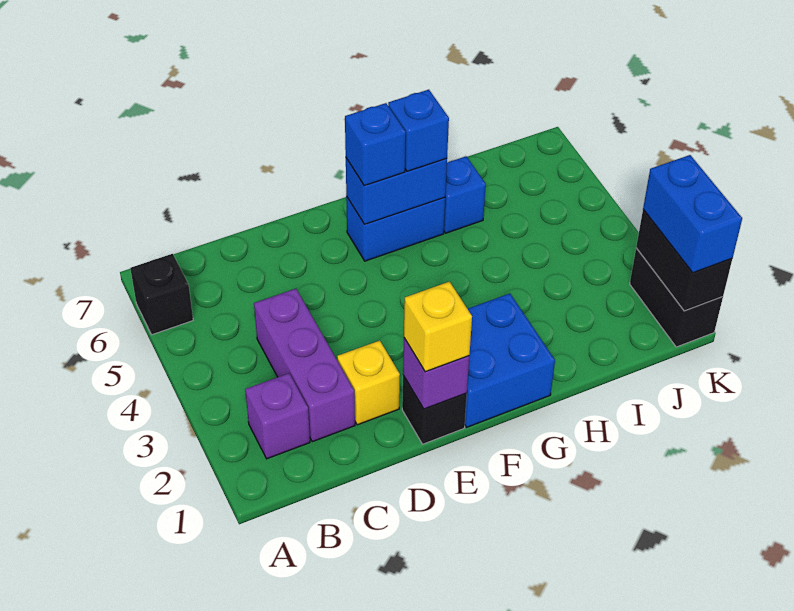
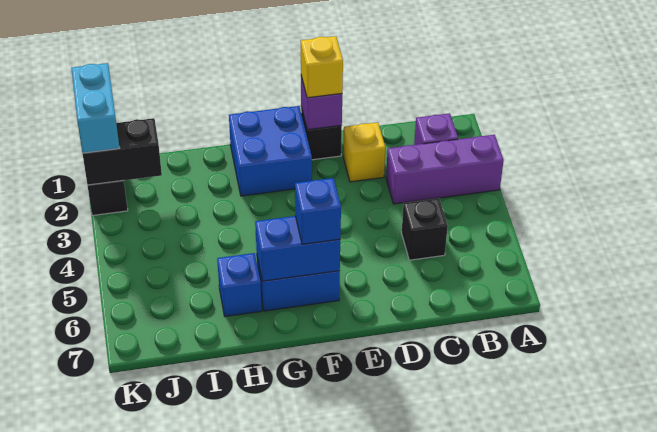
black brick A6 level 1 -> black brick C5 level 1
purple brick C2:C4 level 1 -> purple brick A3:C3 level 1
blue brick G6 level 3 -> none
black brick K1:K2 level 2 -> black brick J2:K2 level 2
blue brick K1:K2 level 3 -> cyan brick K1:K2 level 3

